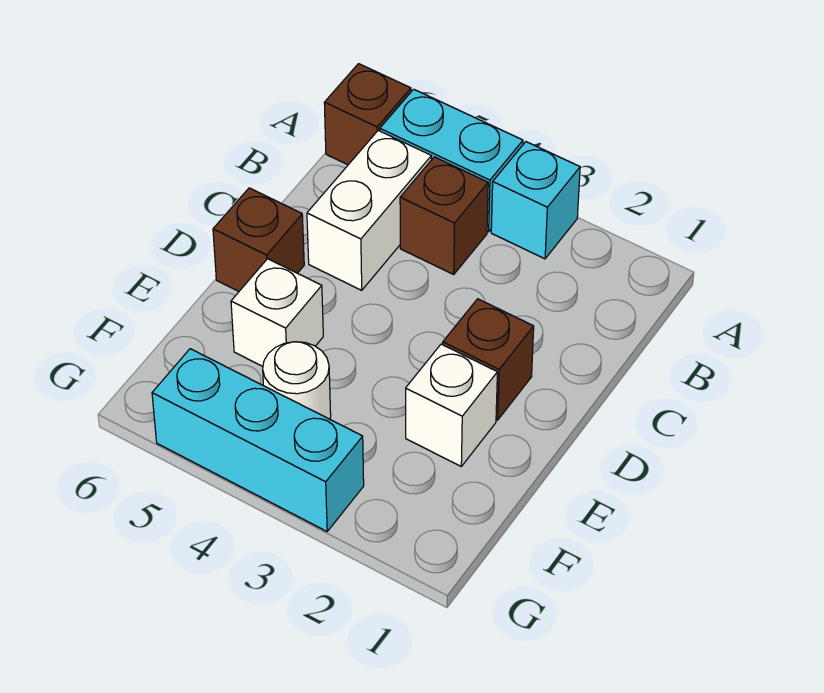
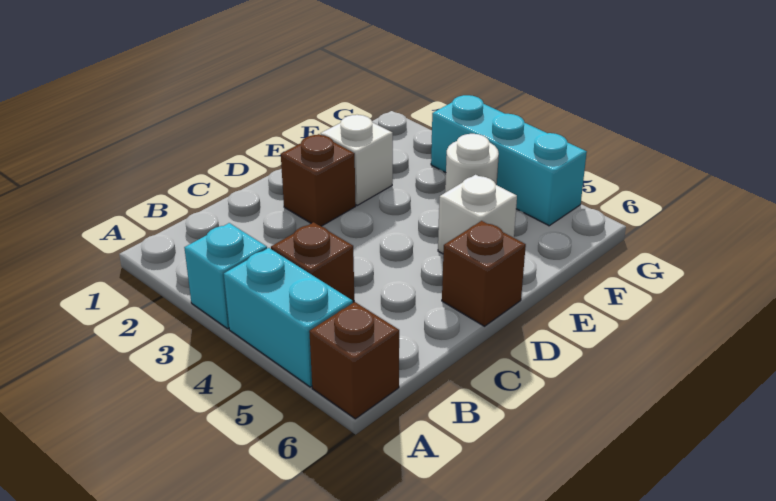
white brick B5:C5 level 1 -> none

